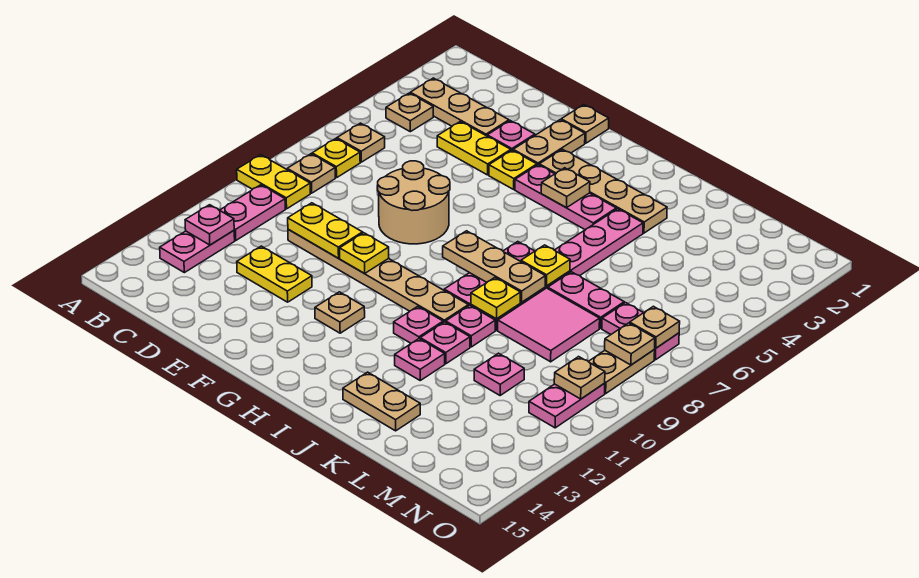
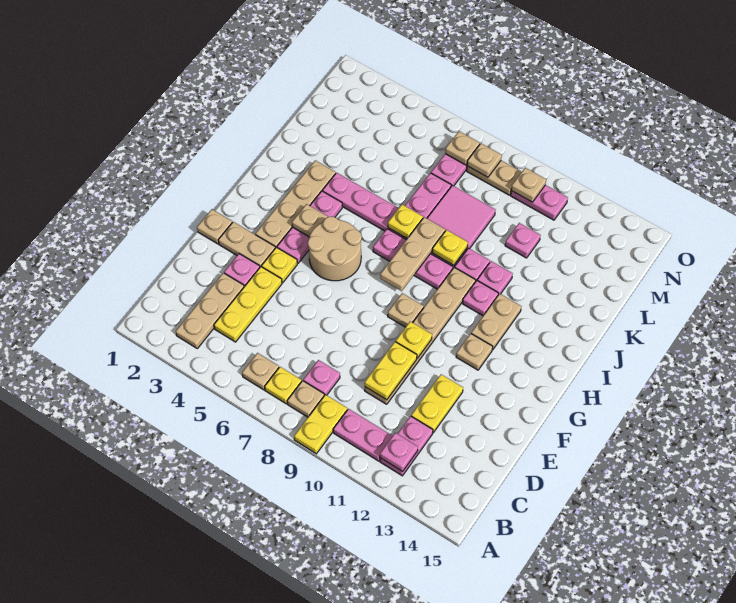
tan plate B4 level 1 -> tan plate G9 level 1
pink plate B12:B13 level 1 -> pink plate B12:C12 level 1
yellow plate D4:E4 level 1 -> yellow plate C4:E4 level 1
tan round brick E7:F8 level 1 -> tan round brick G5:H6 level 1
pink plate J12 level 1 -> pink plate C8 level 1
tan plate J14:K14 level 1 -> tan plate H12:I12 level 1

